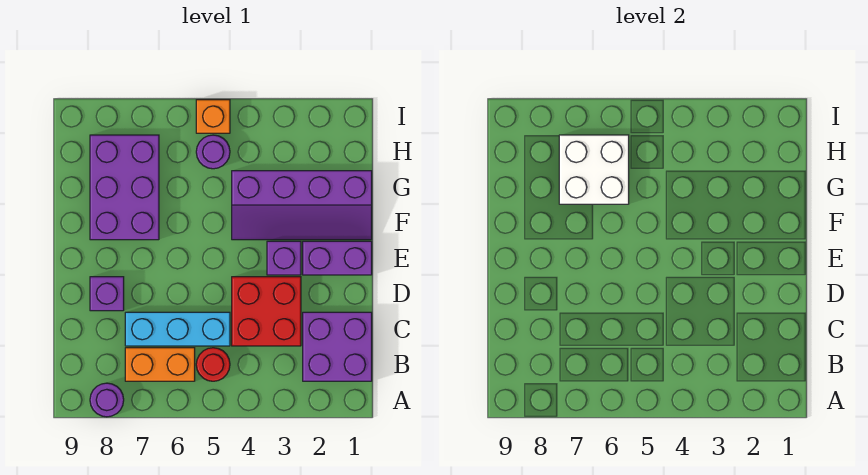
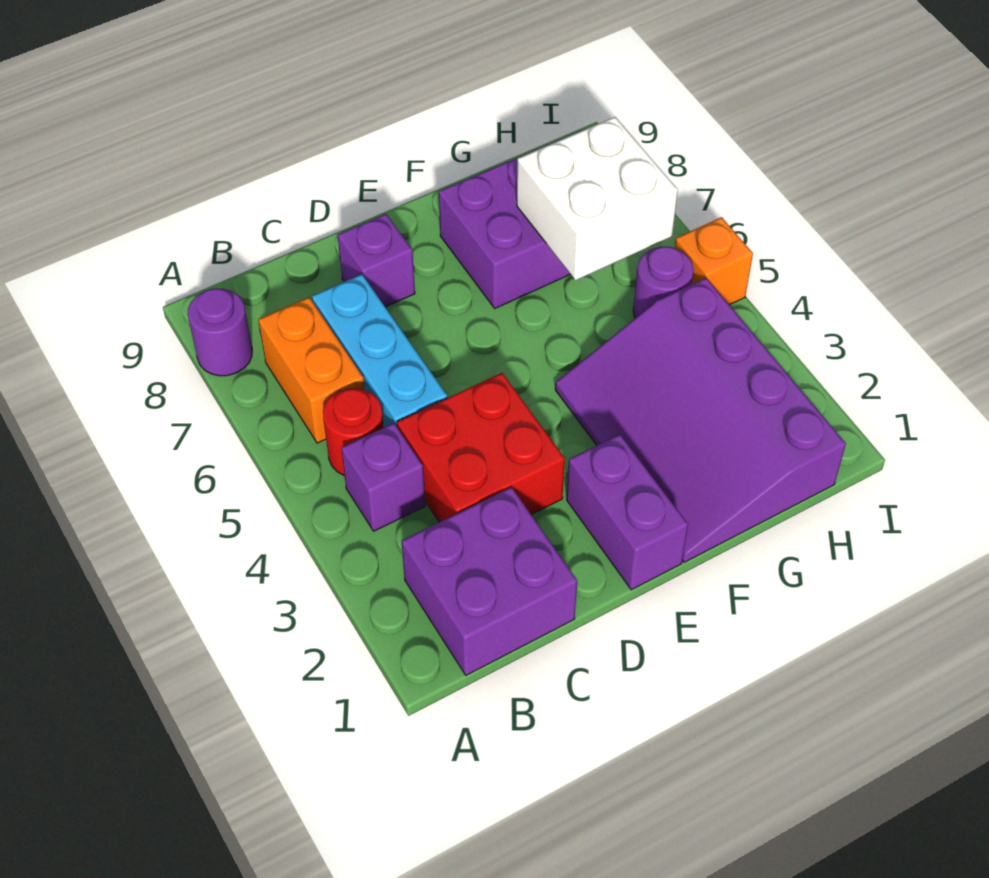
purple brick E3 level 1 -> purple brick B4 level 1
purple slope F1:G4 level 1 top G -> purple slope F1:H4 level 1 top H

